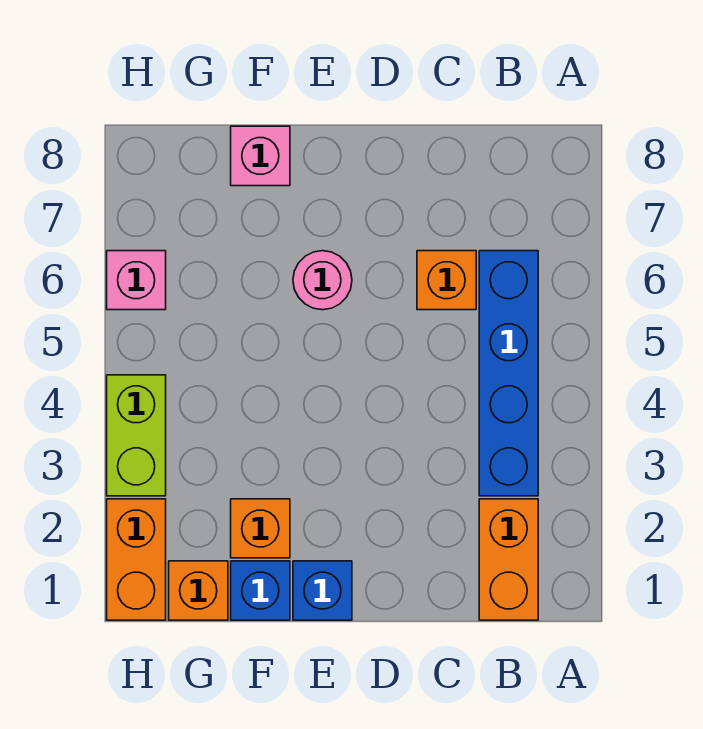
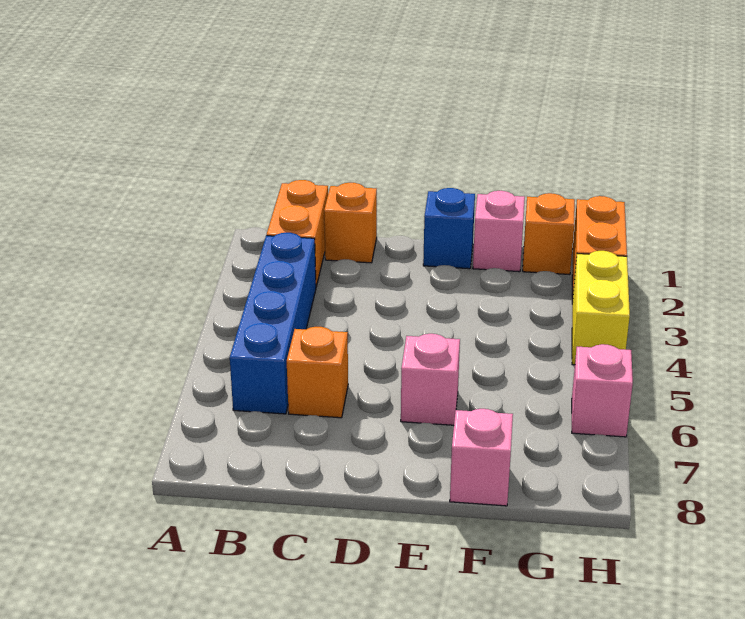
pink round brick E6 level 1 -> pink brick E6 level 1
blue brick F1 level 1 -> pink brick F1 level 1
orange brick F2 level 1 -> orange brick C1 level 1
lime brick H3:H4 level 1 -> yellow brick H3:H4 level 1

